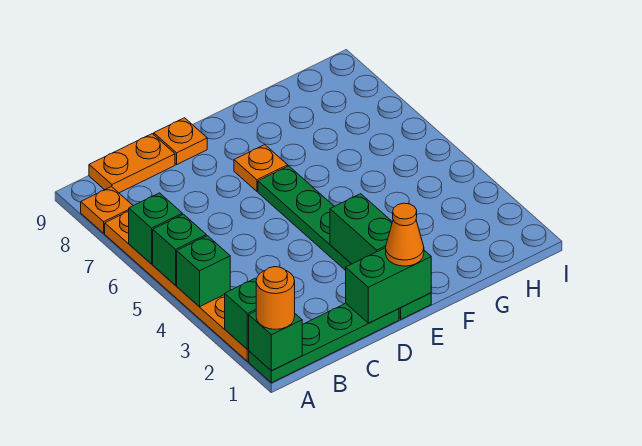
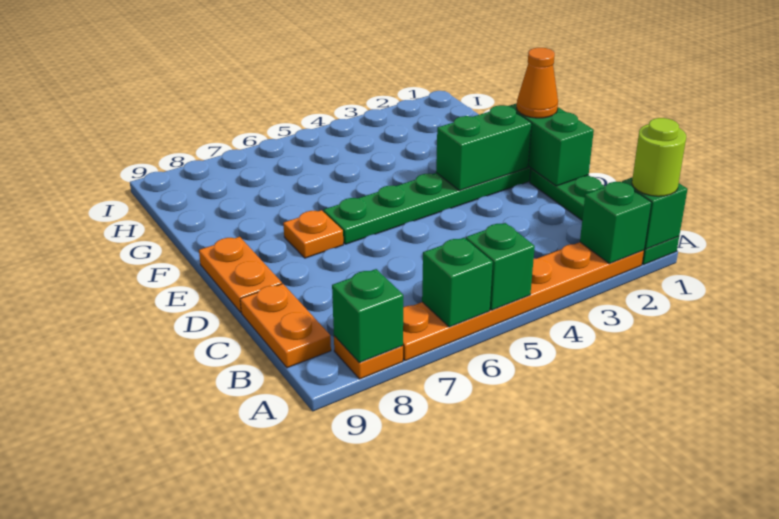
orange round brick A1 level 3 -> lime round brick A1 level 3
green brick A4 level 2 -> green brick A8 level 2
orange plate D9 level 1 -> orange plate D9:E9 level 1

